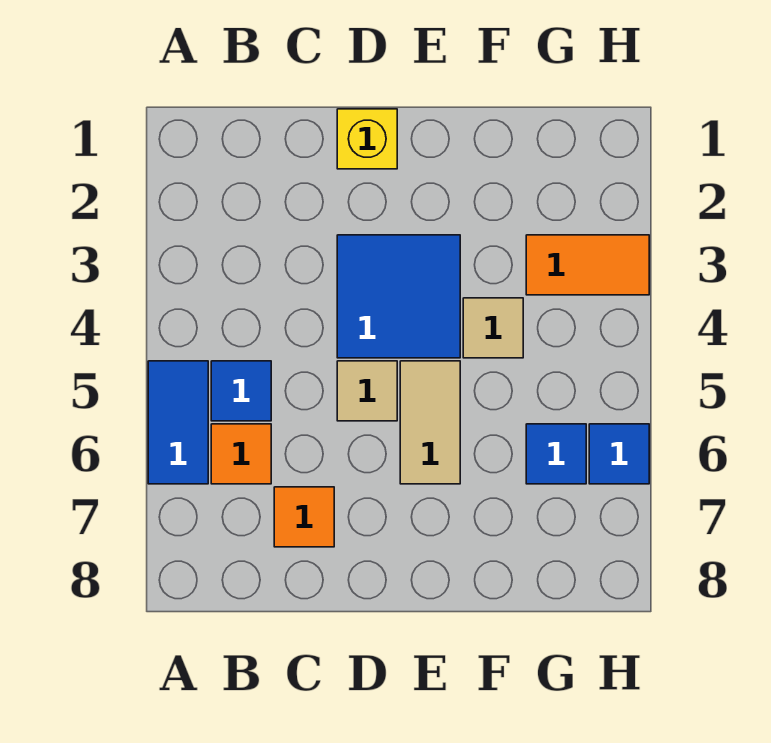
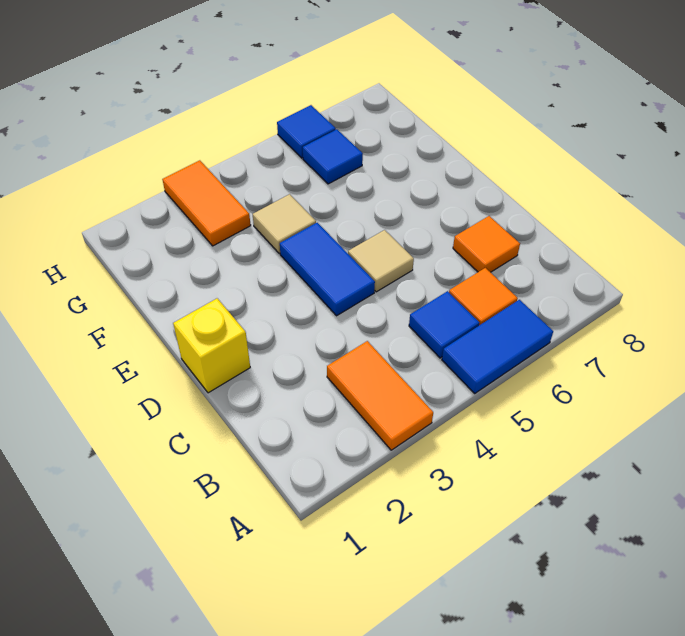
none -> orange tile A3:B3 level 1
blue tile D3:E4 level 1 -> blue tile D4:E4 level 1
tan tile E5:E6 level 1 -> none

